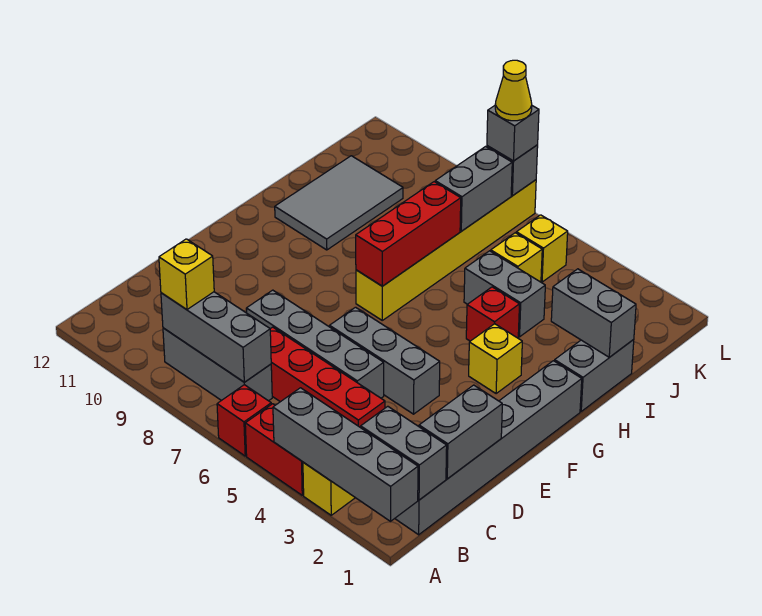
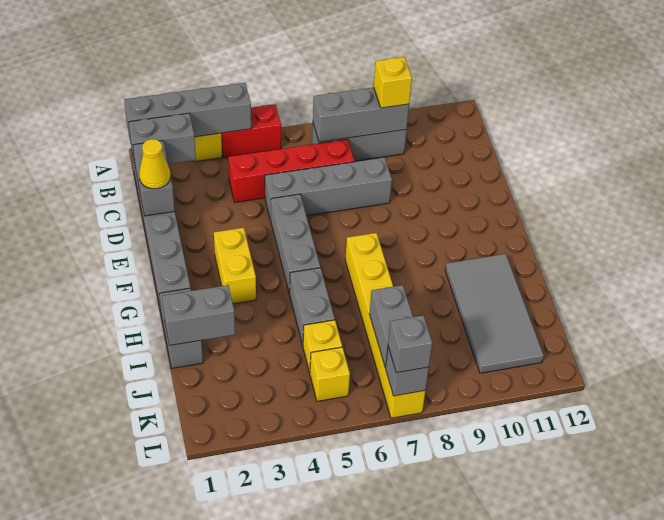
red brick A6 level 1 -> none
grey brick E4:E6 level 1 -> grey brick E5:G5 level 1
yellow brick G3 level 1 -> yellow brick F3:G3 level 1
red brick G7:I7 level 2 -> none
red brick H4 level 1 -> none
grey tile H10:J11 level 1 -> grey tile H10:K11 level 1
grey brick I4:I5 level 1 -> grey brick H5:I5 level 1
yellow cone L7 level 4 -> yellow cone D1 level 3

